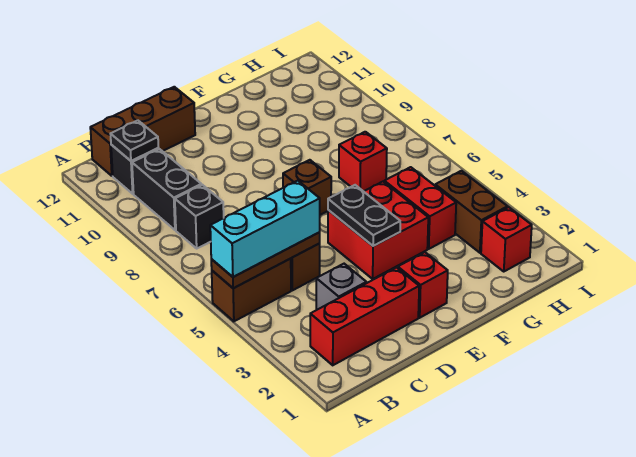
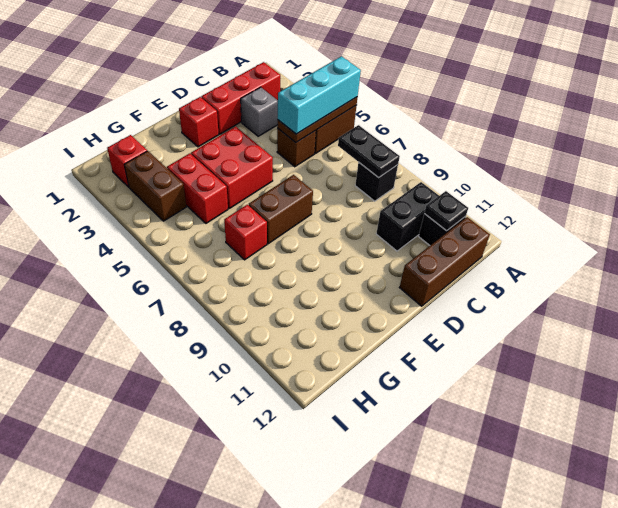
black brick B9:B10 level 1 -> black brick B10:C10 level 1
black plate E4:E5 level 2 -> black plate B7:B8 level 2
brown brick E7 level 1 -> brown brick E7:F7 level 1

